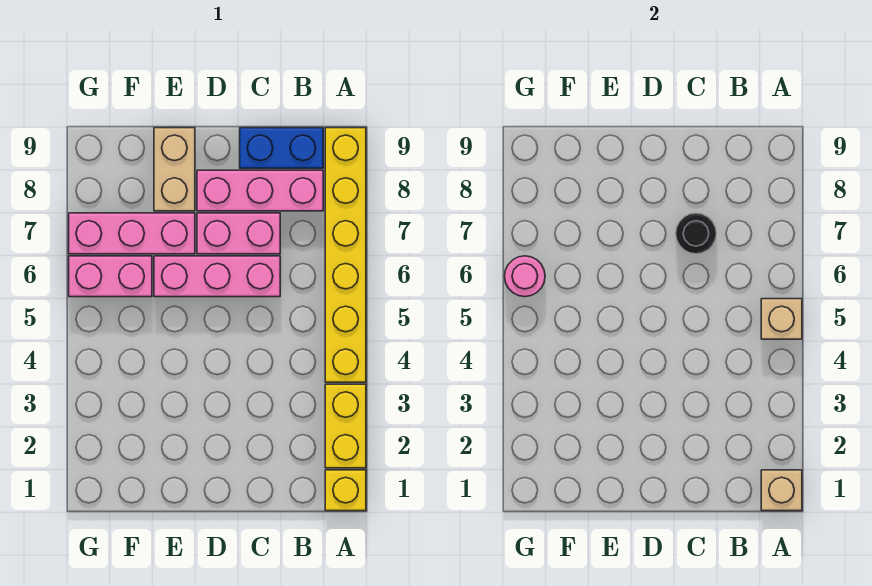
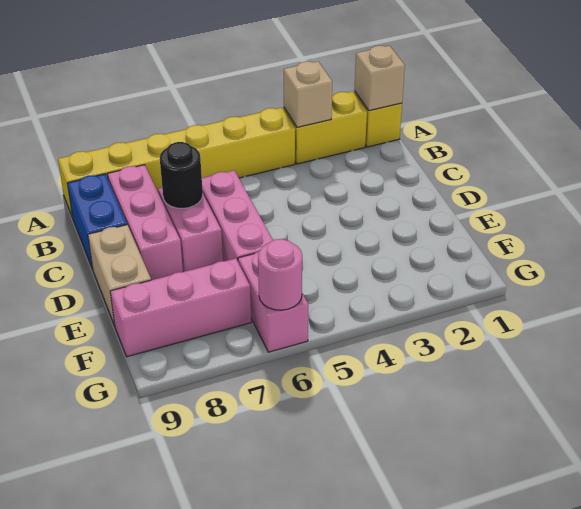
tan brick A5 level 2 -> tan brick A3 level 2
pink brick E7:G7 level 1 -> pink brick F7:F9 level 1
tan brick E8:E9 level 1 -> tan brick D9:E9 level 1

